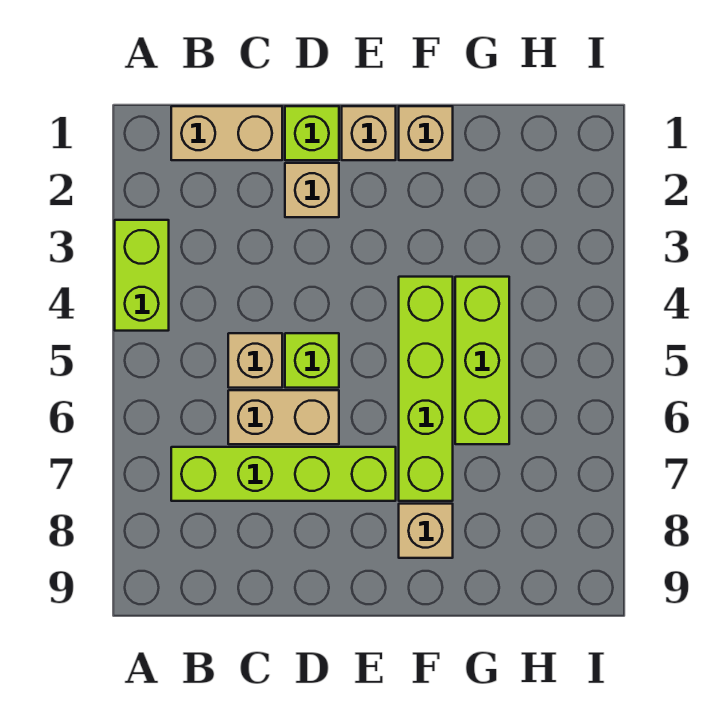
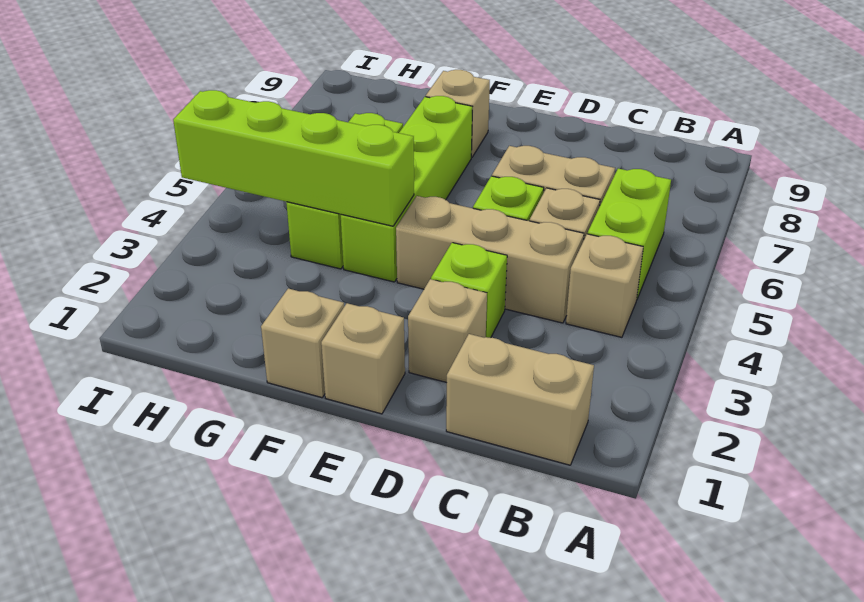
lime brick A3:A4 level 1 -> lime brick B5:B6 level 1
none -> tan brick B4 level 1
lime brick B7:E7 level 1 -> lime brick F4:I4 level 2
none -> tan brick C4:E4 level 1
lime brick D1 level 1 -> lime brick D3 level 1

